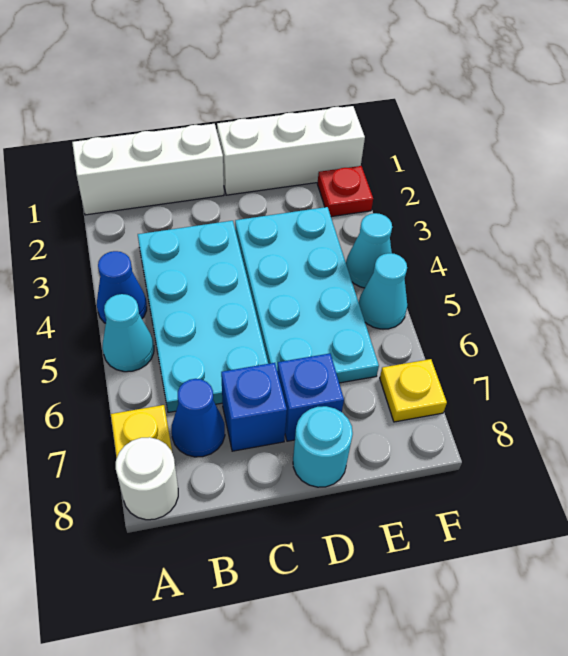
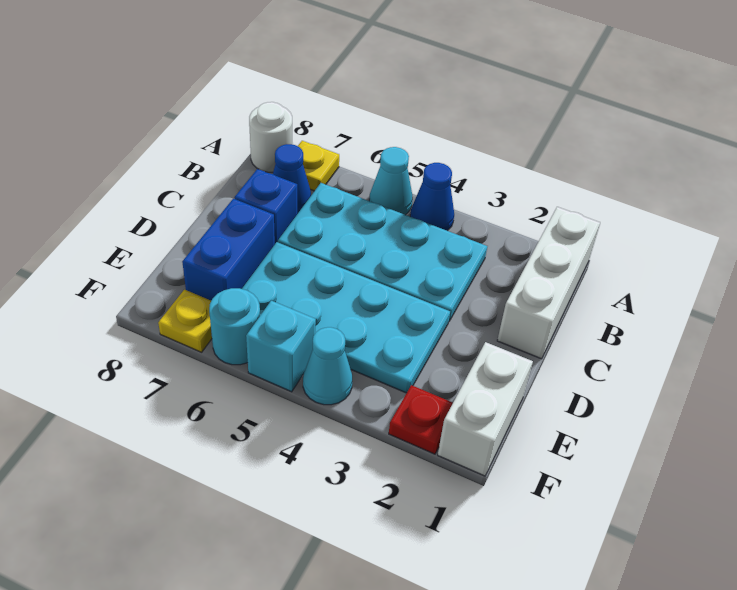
white brick D1:F1 level 1 -> white brick E1:F1 level 1
blue brick D7 level 1 -> blue brick D7:E7 level 1
cyan round brick D8 level 1 -> cyan round brick F6 level 1
cyan cone F5 level 1 -> cyan brick F5 level 1

